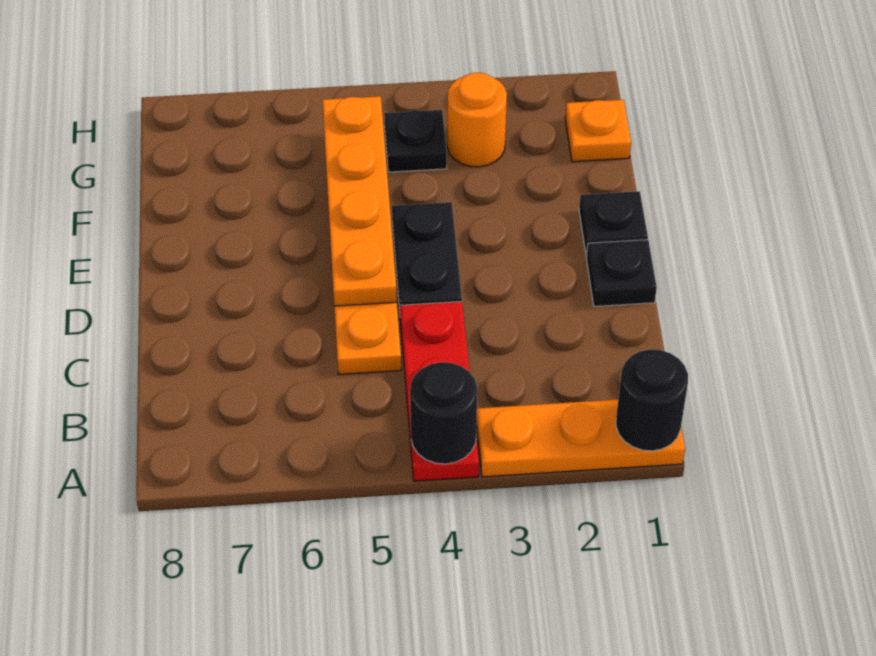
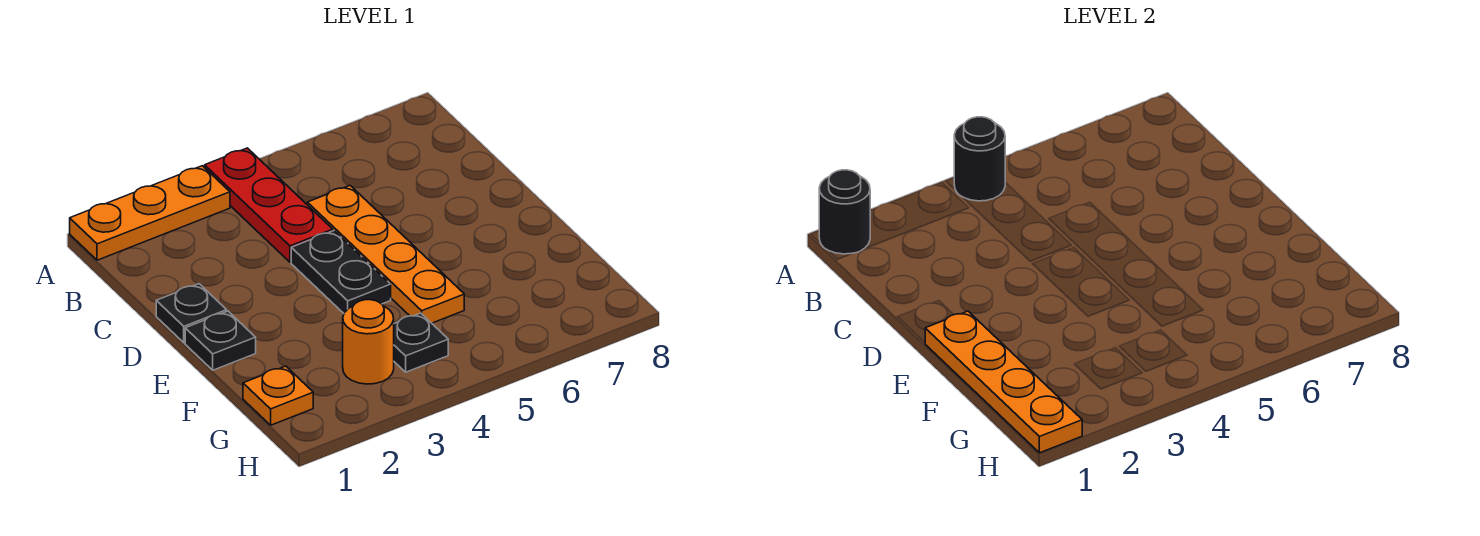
orange plate D5:G5 level 2 -> orange plate E1:H1 level 2

